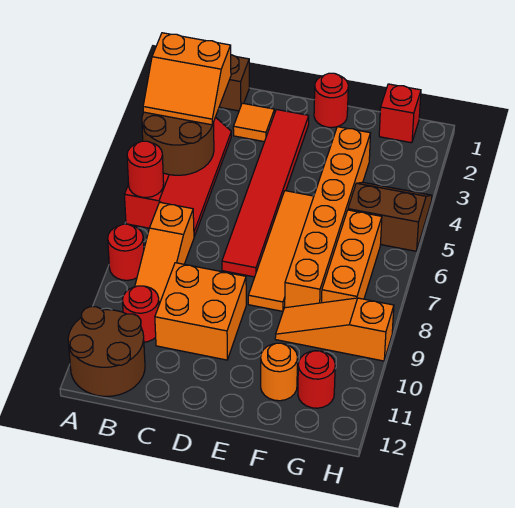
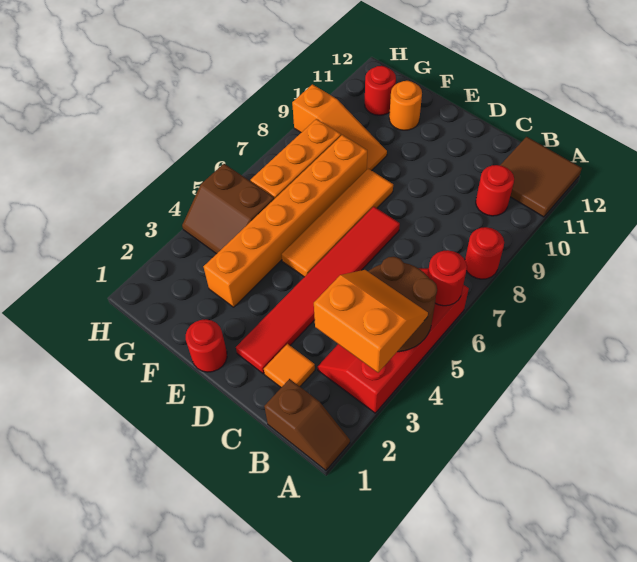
brown round brick A11:B12 level 1 -> brown tile A11:B12 level 1
orange slope B7:B9 level 1 top 7 -> none
orange brick C9:D10 level 1 -> none
red brick G1 level 1 -> none

